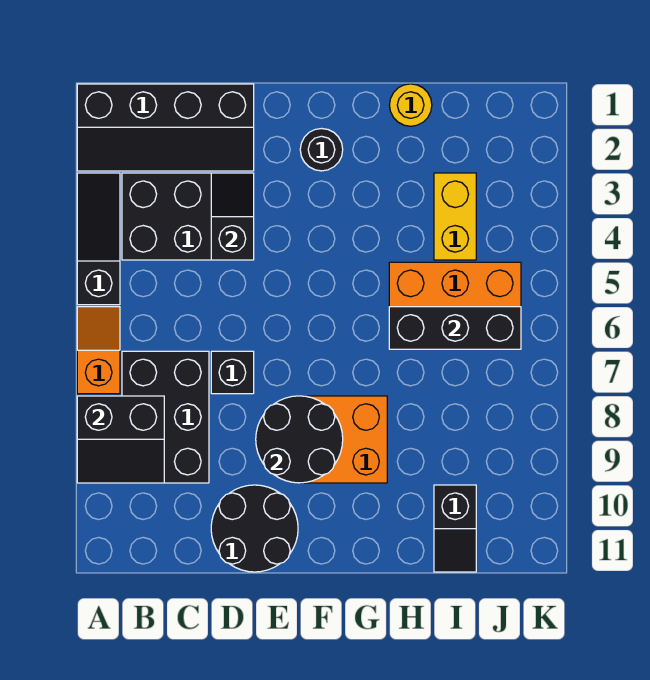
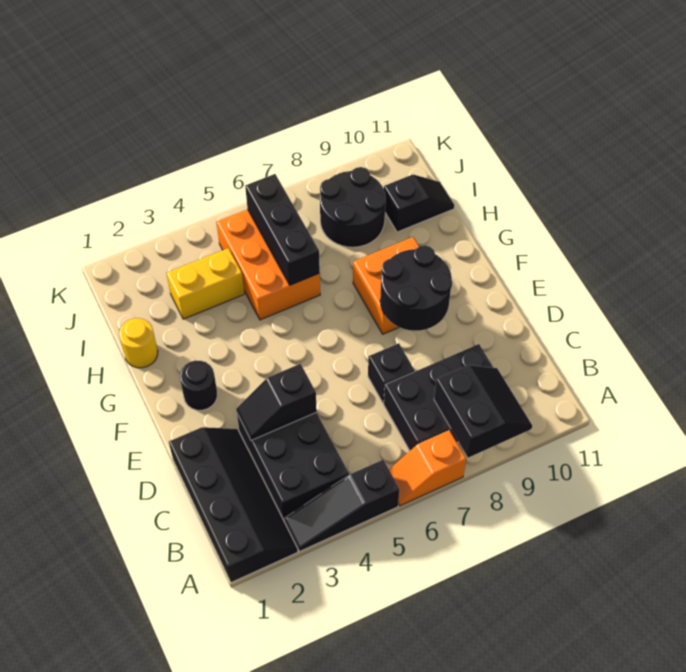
black round brick D10:E11 level 1 -> black round brick I8:J9 level 1

